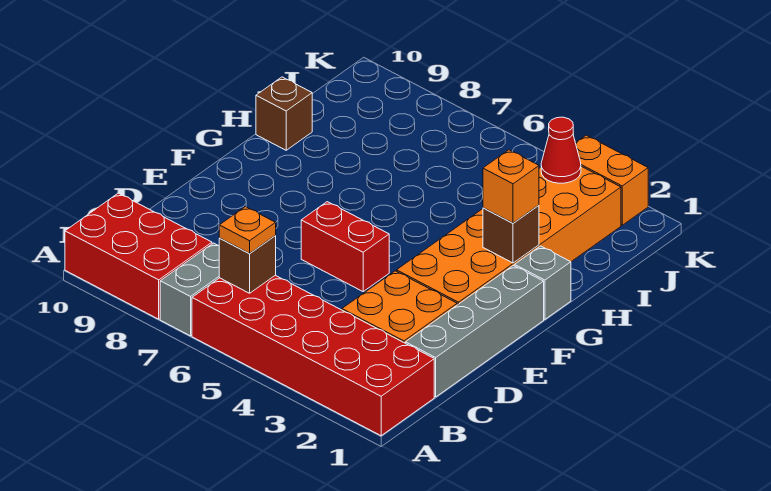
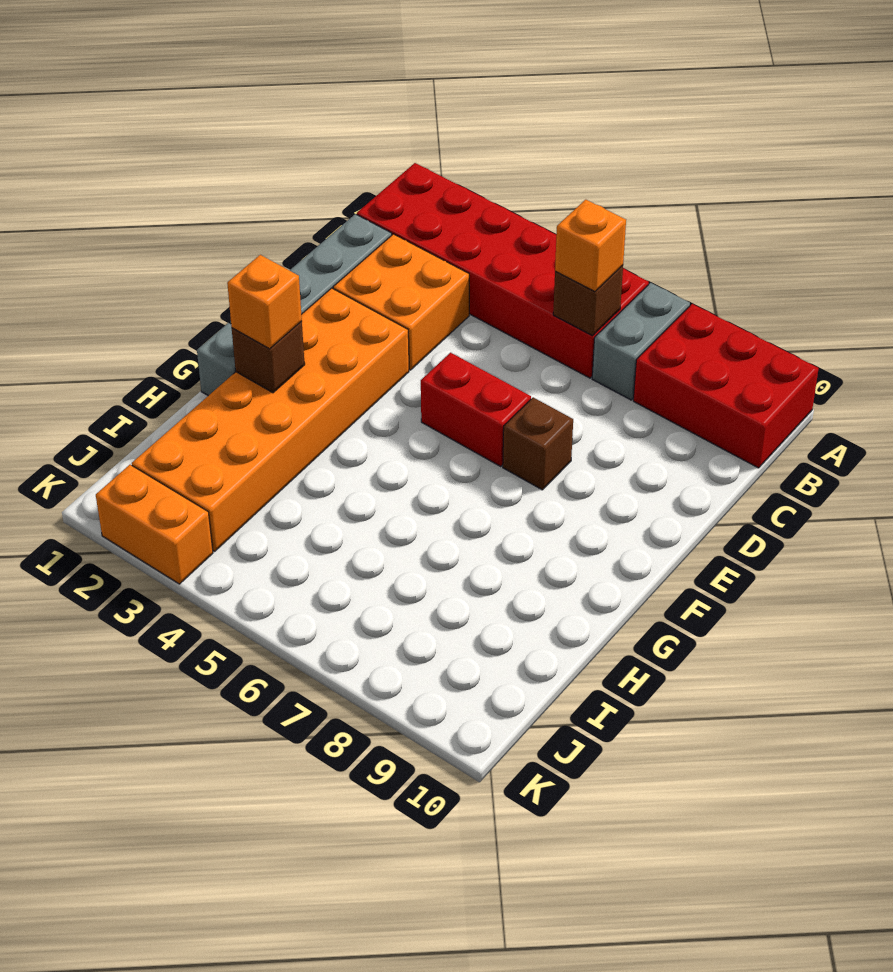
orange plate B6 level 3 -> orange brick B6 level 3
brown brick H10 level 1 -> brown brick E7 level 1
red cone J3 level 2 -> none

